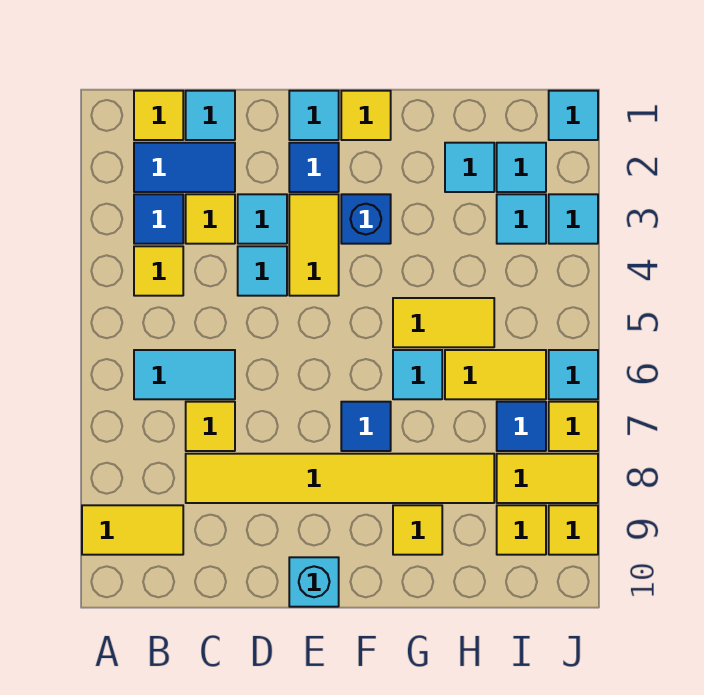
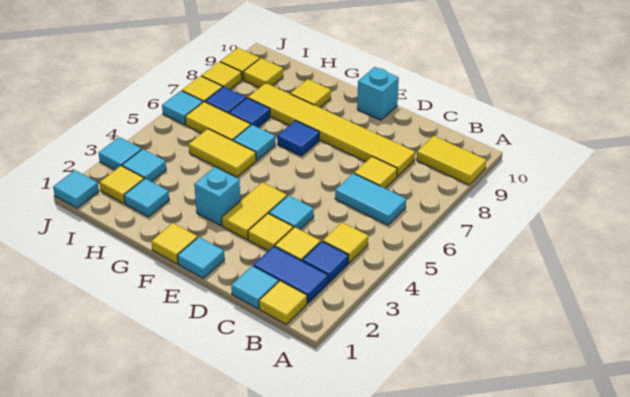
cyan tile D3 level 1 -> yellow tile D3 level 1
blue tile E2 level 1 -> blue tile H7 level 1
blue brick F3 level 1 -> cyan brick F3 level 1
cyan tile I2 level 1 -> yellow tile I2 level 1
yellow tile I8:J8 level 1 -> yellow tile J8 level 1

